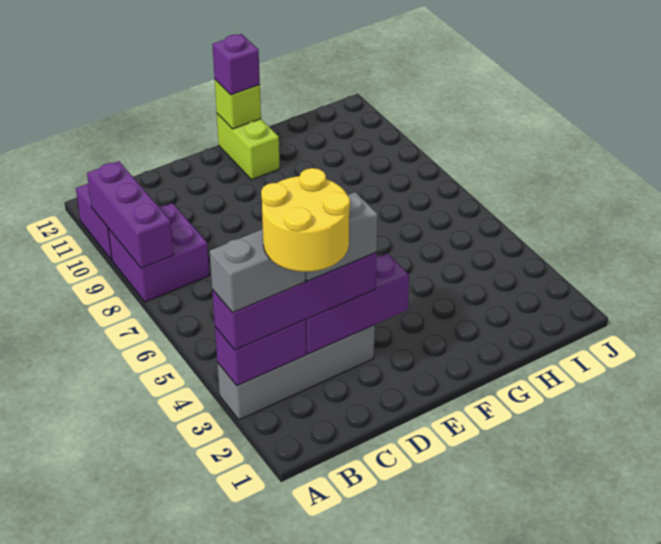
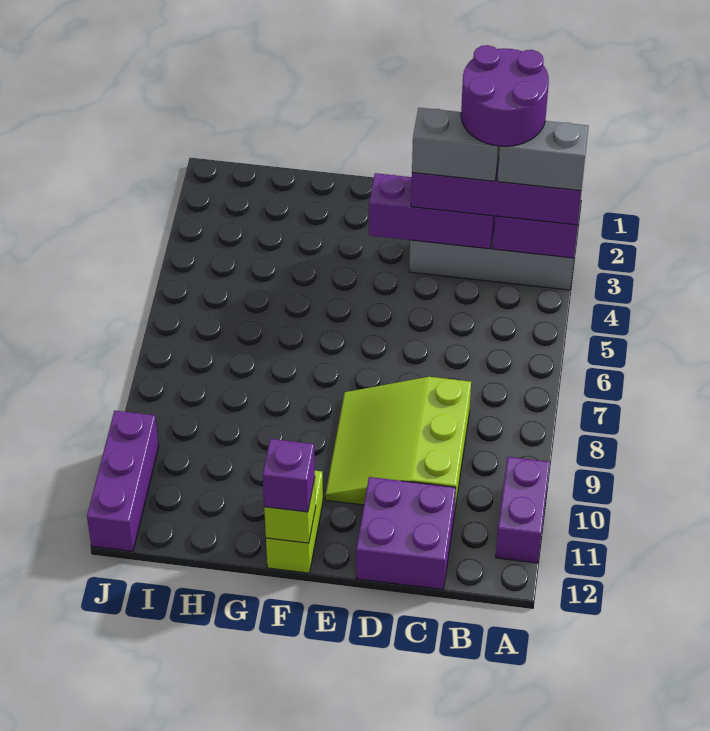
purple brick A8:B9 level 1 -> purple brick C11:D12 level 1
purple brick A8:A10 level 2 -> purple brick J10:J12 level 1
yellow round brick B2:C3 level 5 -> purple round brick B2:C3 level 5
none -> lime slope C8:E10 level 1 top C

